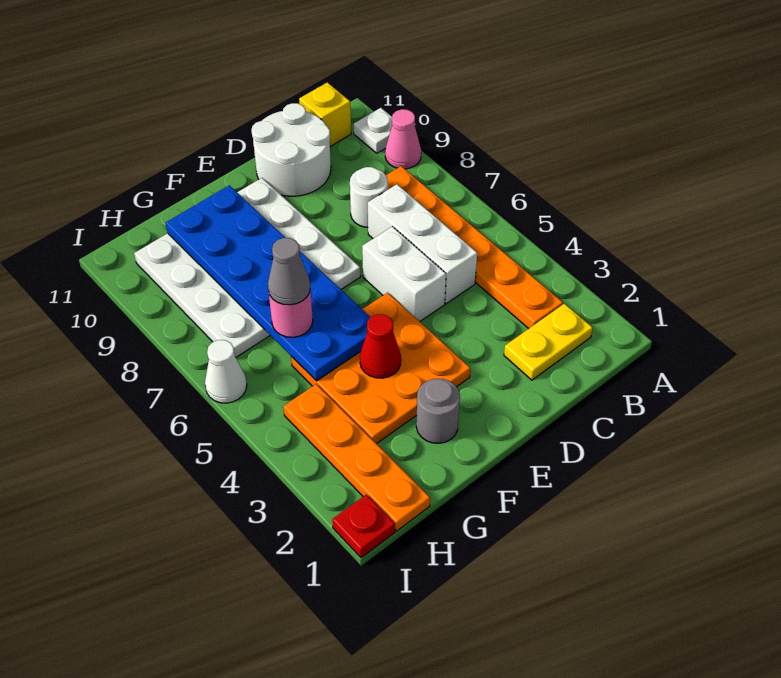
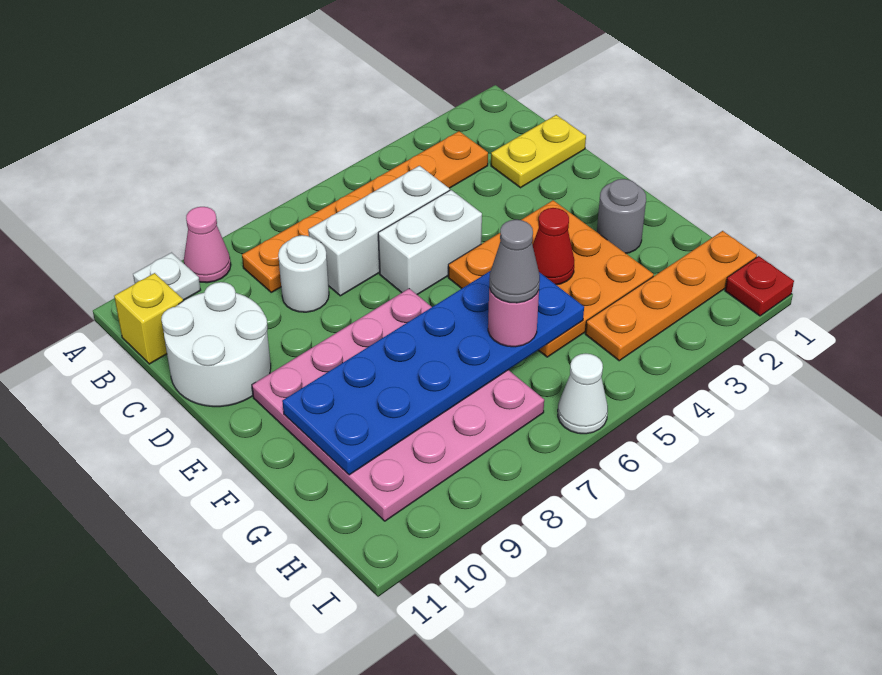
yellow plate B2:C2 level 1 -> yellow plate C1:C2 level 1
white plate E7:H10 level 1 -> pink plate E7:H10 level 1

